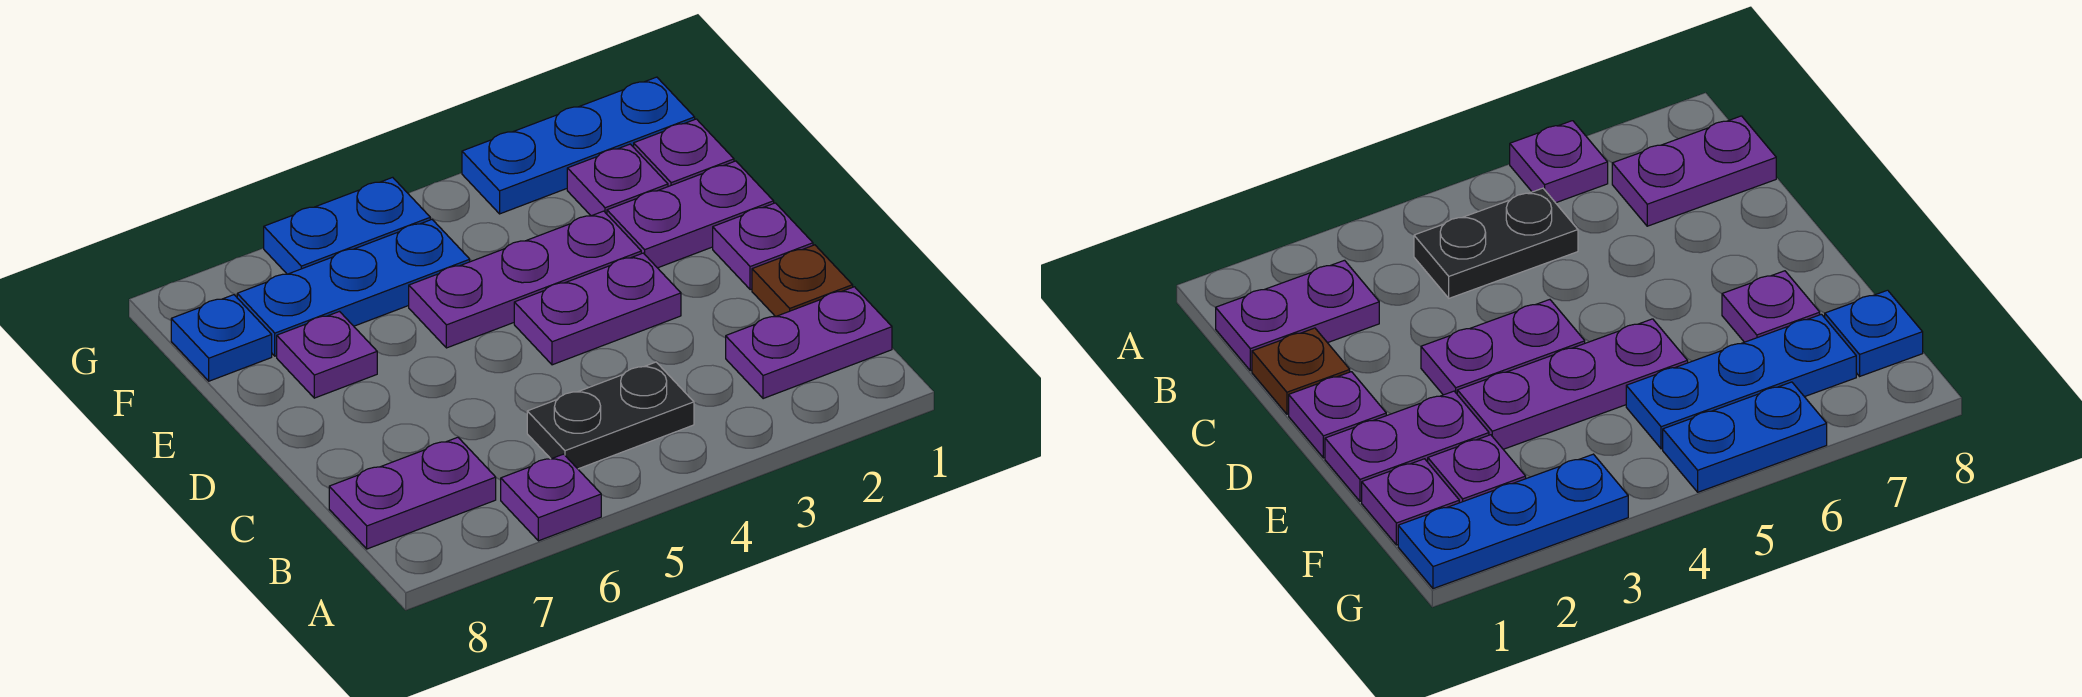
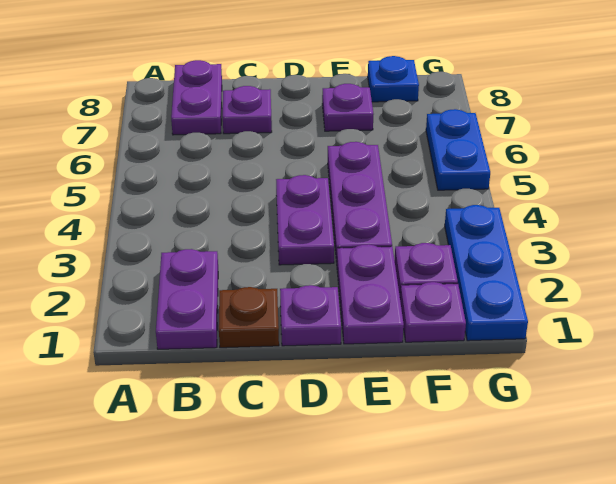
purple plate A6 level 1 -> purple plate C7 level 1
black plate B4:B5 level 1 -> none
blue plate F5:F7 level 1 -> none

